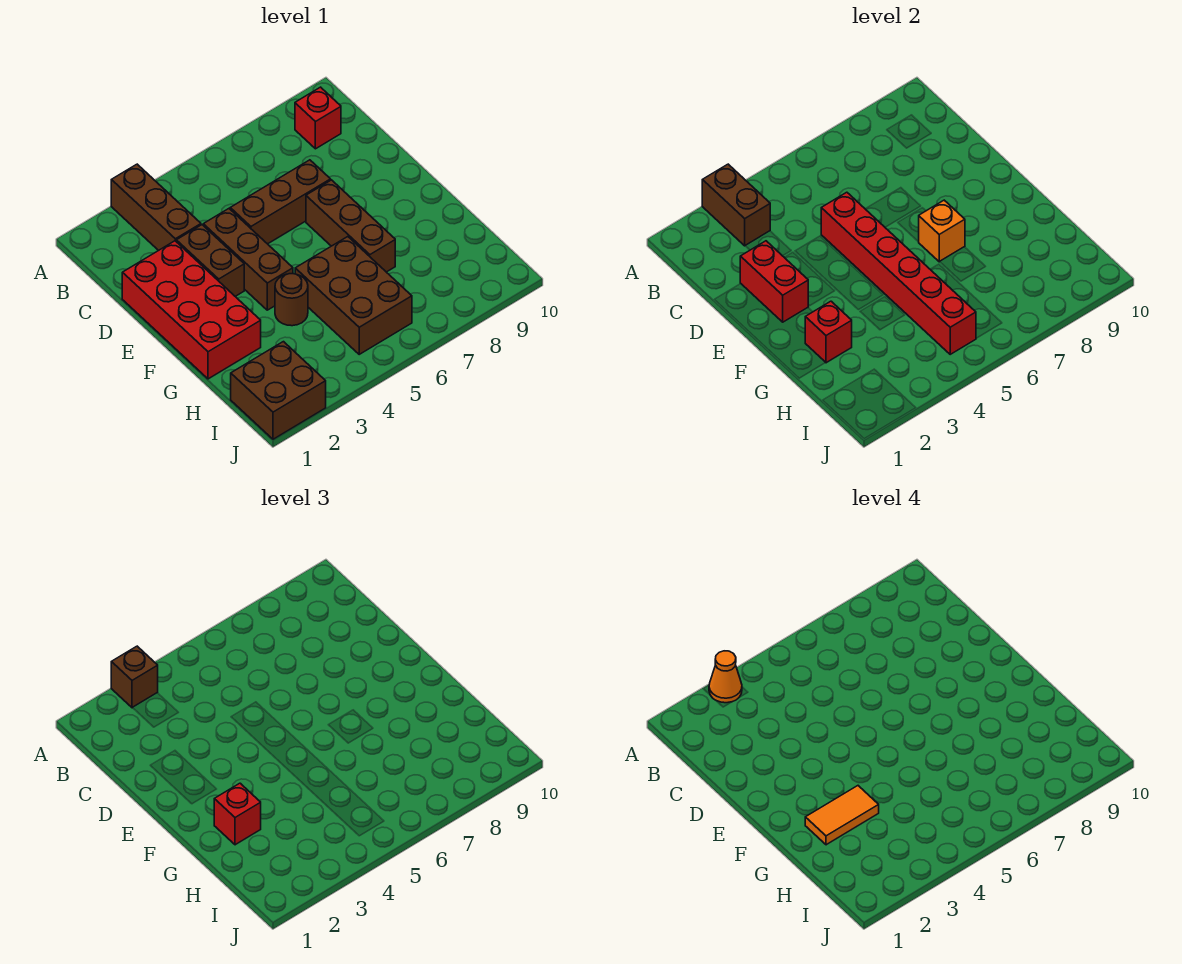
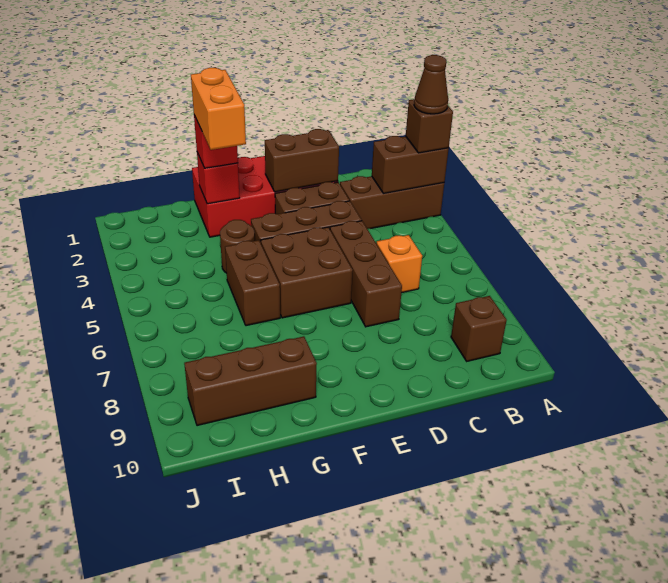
orange cone A3 level 4 -> brown cone A3 level 4
red brick B9 level 1 -> brown brick B9 level 1
red brick D2:E2 level 2 -> brown brick D2:E2 level 2
red brick D5:I5 level 2 -> none
brown brick E7:G7 level 1 -> brown brick G9:I9 level 1
orange brick F7 level 2 -> orange brick C6 level 1
orange tile G2:G3 level 4 -> orange brick G2:G3 level 4
brown brick G5:I6 level 1 -> brown brick G5:G6 level 1
brown brick I1:J2 level 1 -> brown brick E5:F6 level 1

